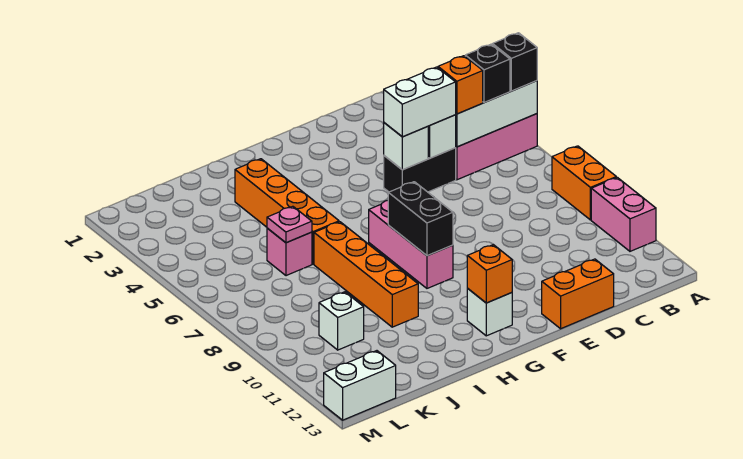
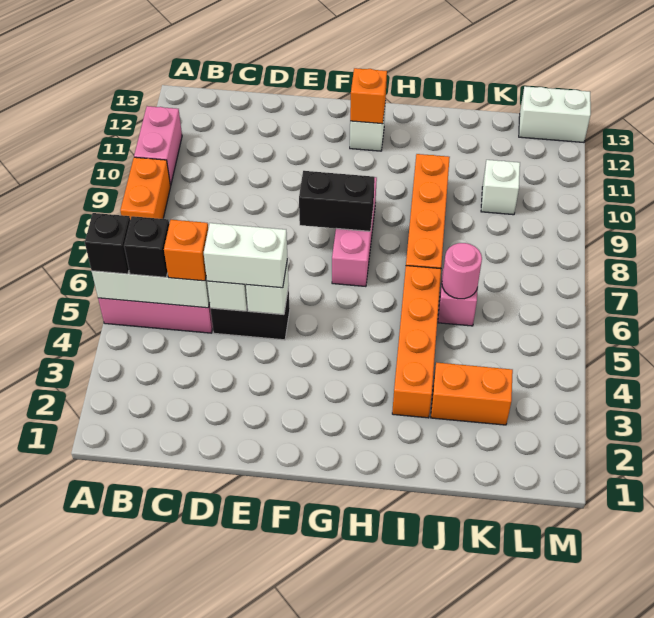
orange brick D13:E13 level 1 -> orange brick J3:K3 level 1
black brick G8:G9 level 2 -> black brick F8:G8 level 2
pink plate J6 level 2 -> pink round brick J6 level 2

